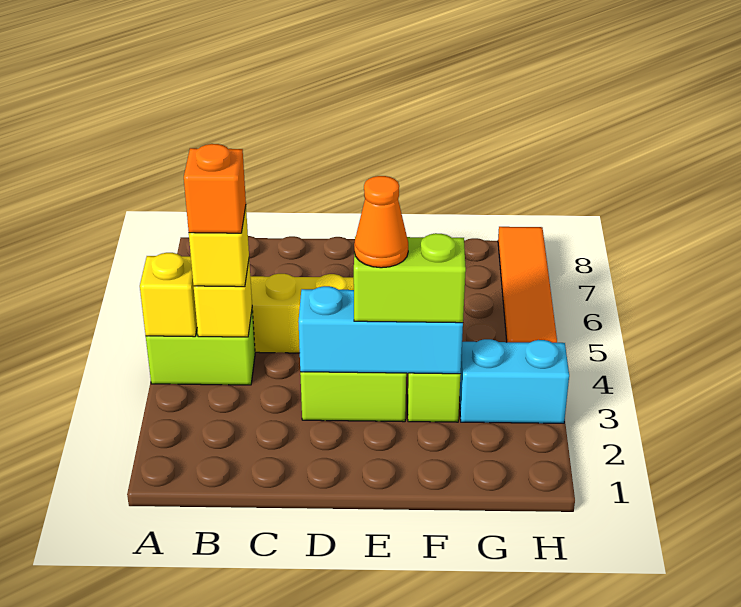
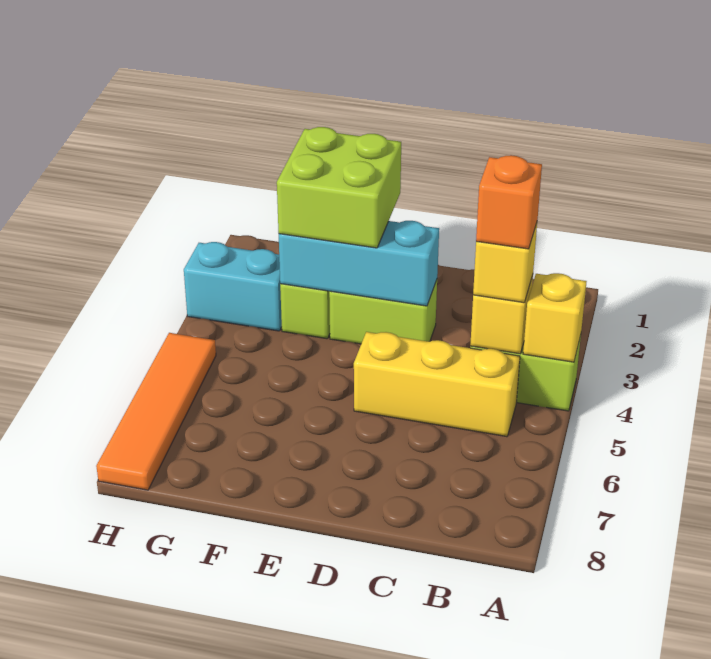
lime brick E3:F3 level 3 -> lime brick E2:F3 level 3
orange cone E3 level 4 -> none

